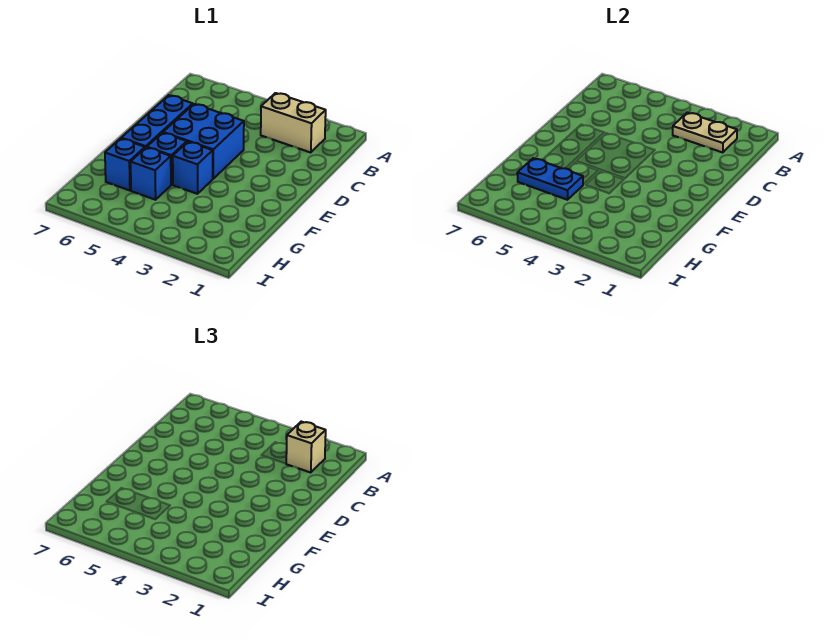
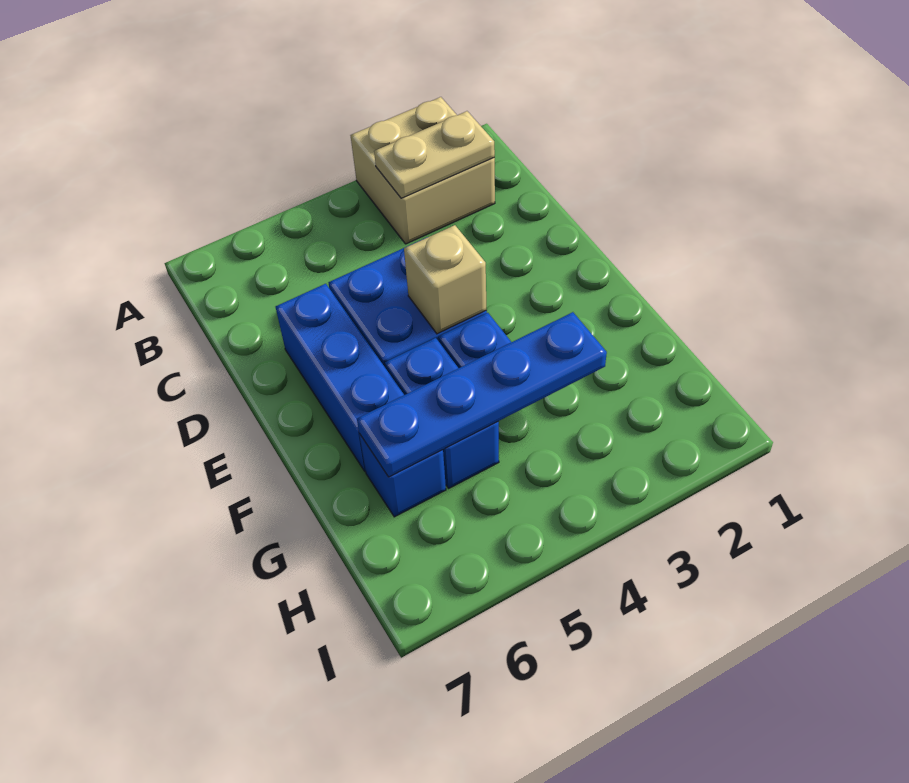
tan brick B2:B3 level 1 -> tan brick A2:B3 level 1
tan brick B2 level 3 -> tan brick E4 level 2
blue plate G5:G6 level 2 -> blue plate G3:G6 level 2

